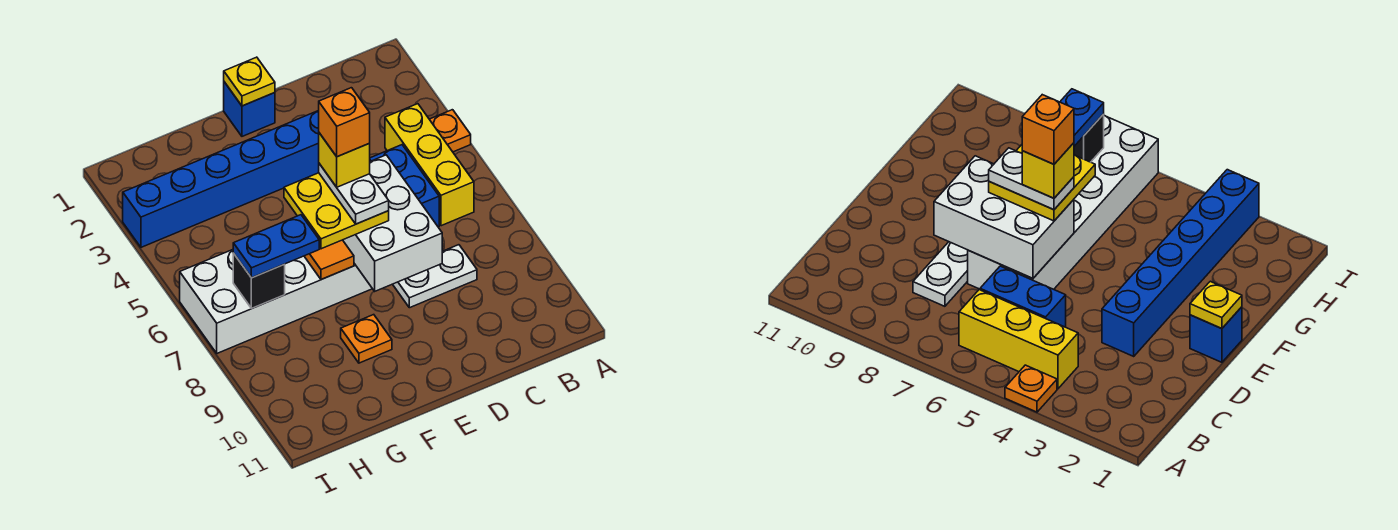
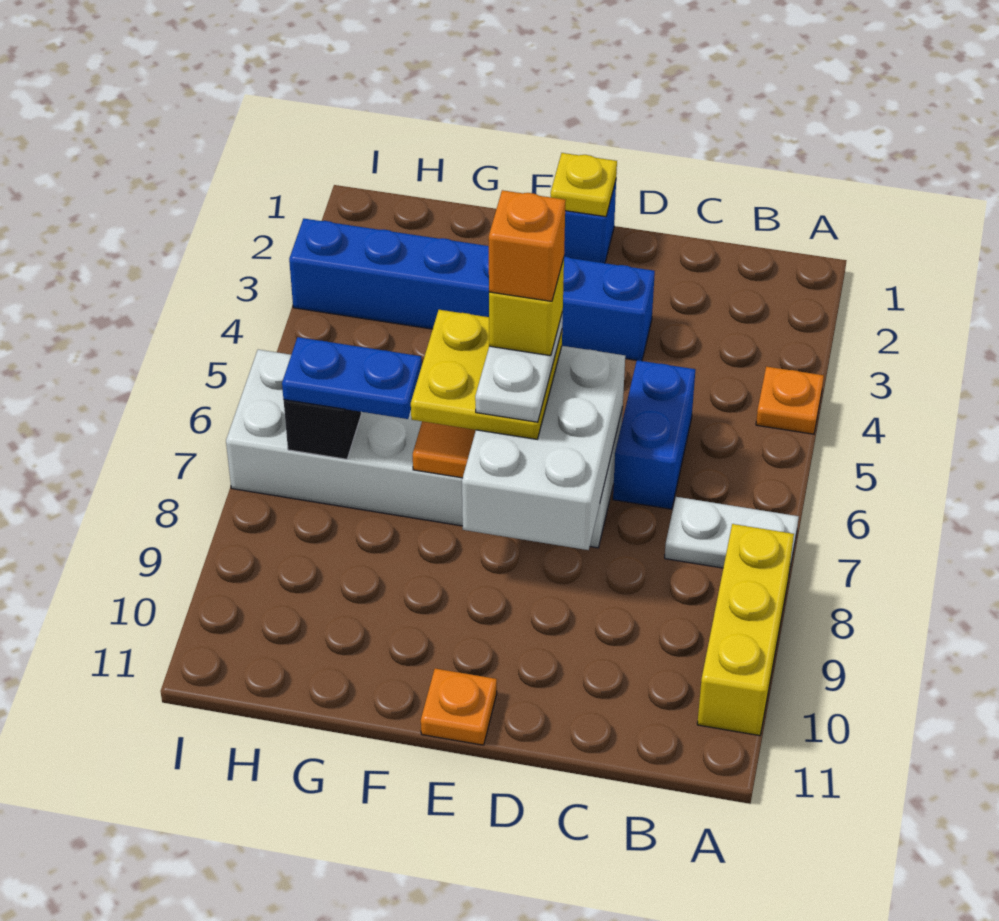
yellow brick B4:B6 level 1 -> yellow brick A8:A10 level 1
white plate C8:D8 level 1 -> white plate A7:B7 level 1
orange plate F9 level 1 -> orange plate E11 level 1

